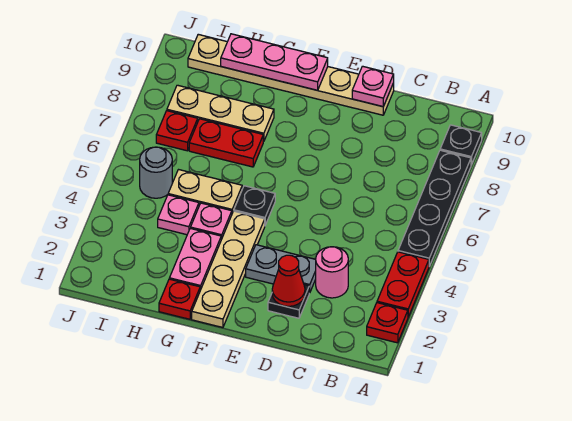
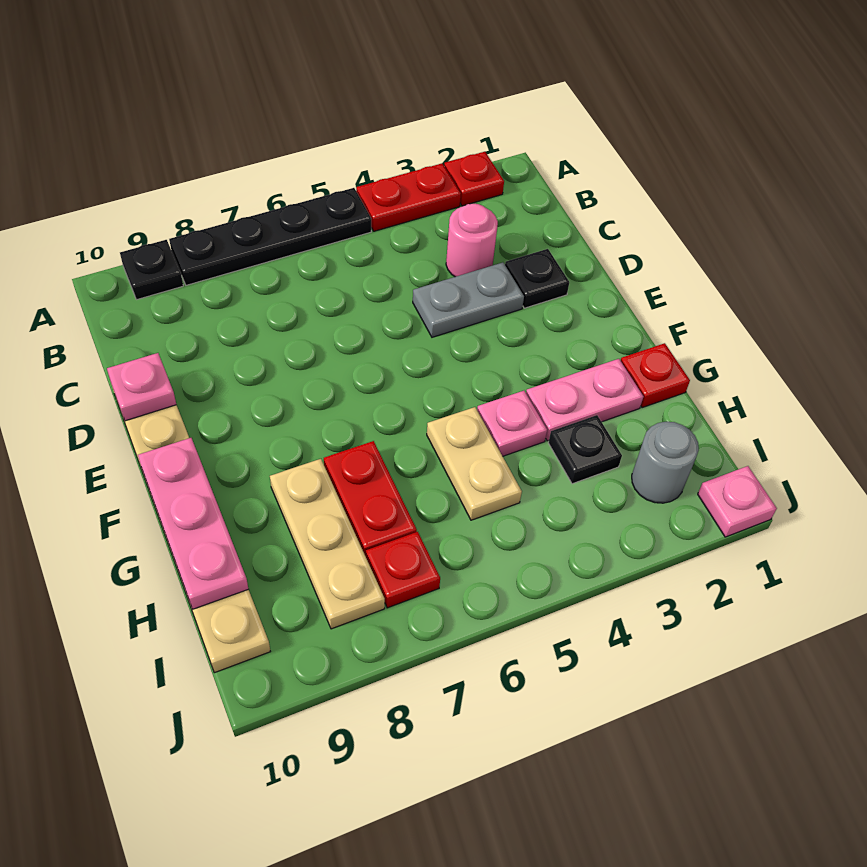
red cone D2 level 2 -> none
grey plate D3:E3 level 1 -> grey plate D3:D4 level 1
tan plate F1:F4 level 1 -> none
black plate F5 level 1 -> black plate H3 level 1
pink plate H4 level 1 -> pink plate J1 level 1
grey round brick I5 level 1 -> grey round brick I2 level 1

